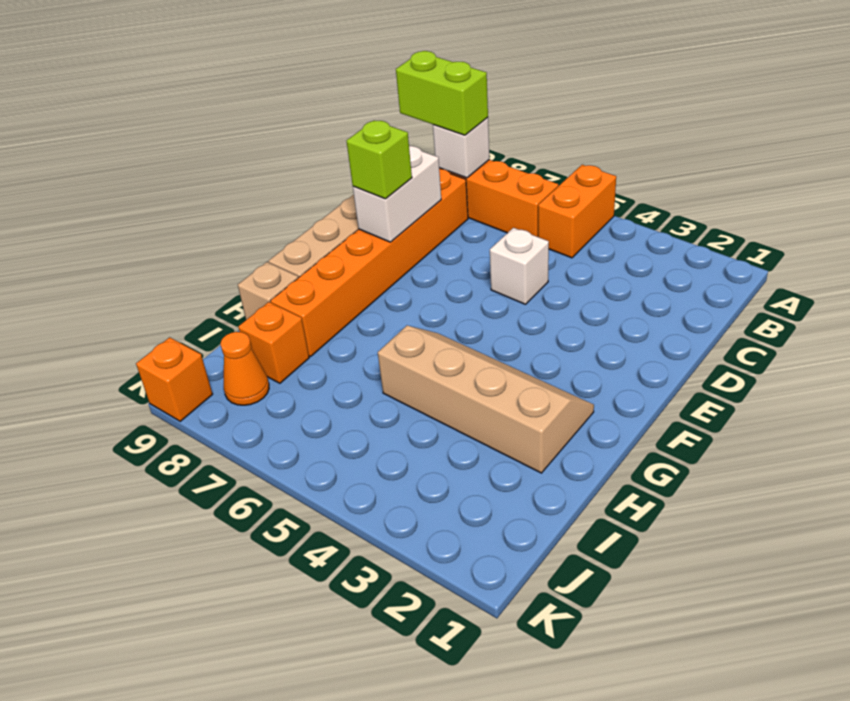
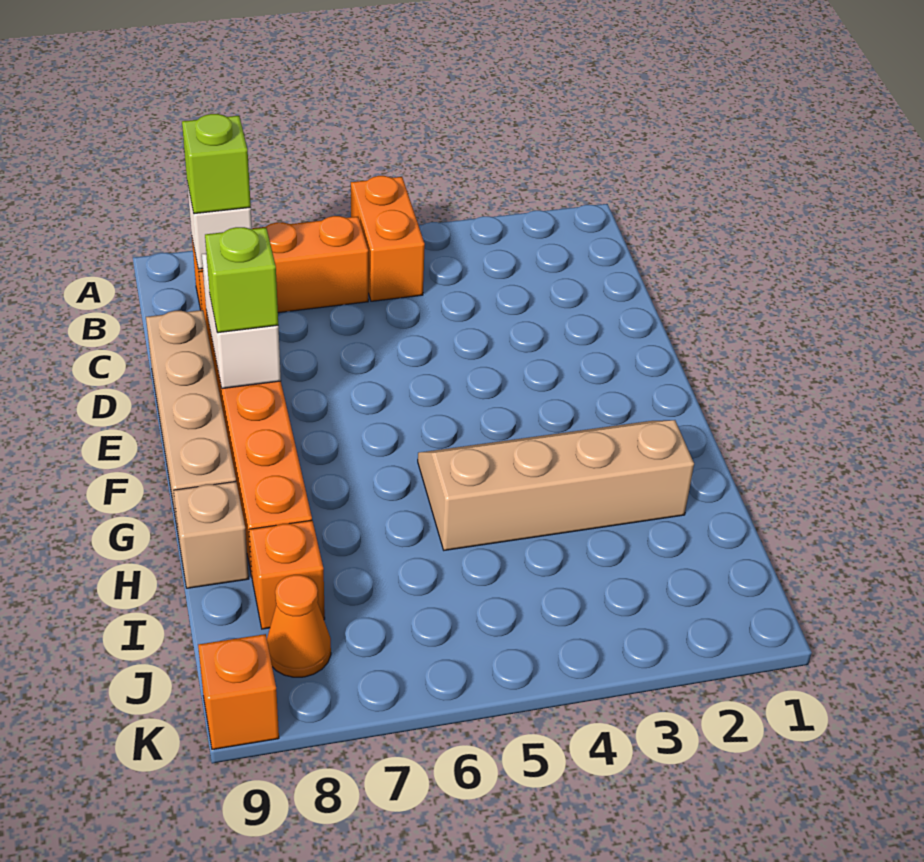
lime brick B8:B9 level 3 -> lime brick B8 level 3
white brick D5 level 1 -> none

